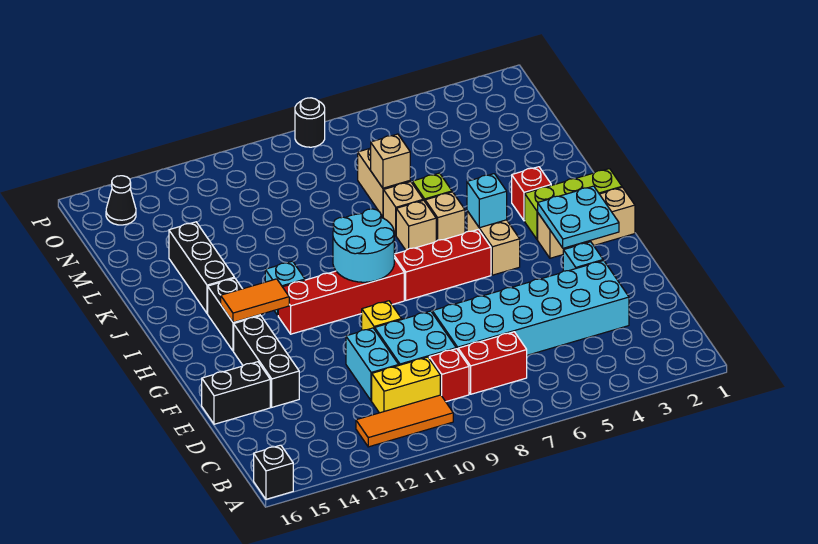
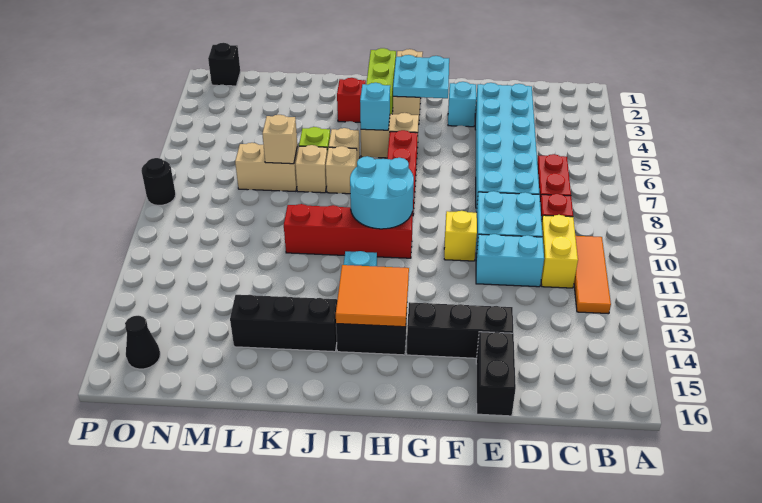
black brick A16 level 1 -> black brick O1 level 1
red brick H9:H12 level 1 -> red brick H10:K10 level 1
orange tile H13:H14 level 2 -> orange tile H13:I14 level 2

